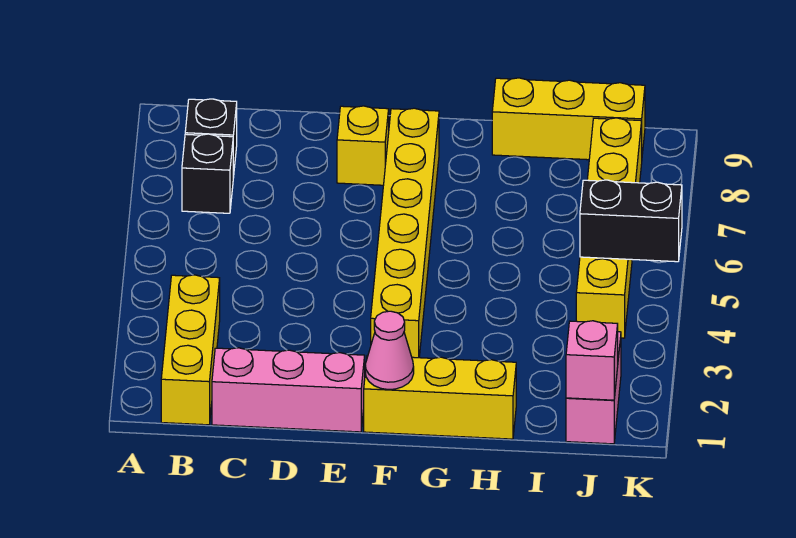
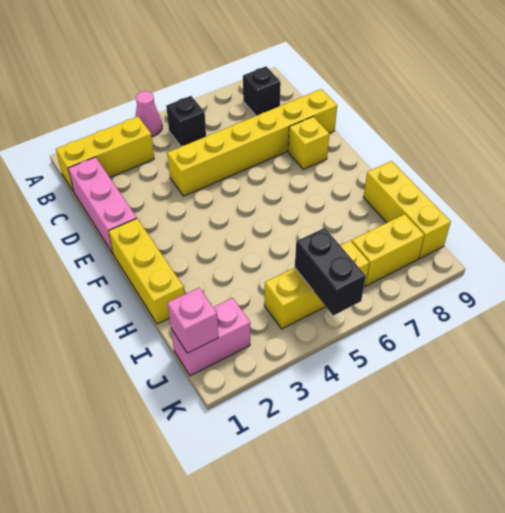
black brick B7 level 1 -> black brick B5 level 1
pink cone F1 level 2 -> pink cone A4 level 1
yellow brick F3:F8 level 1 -> yellow brick D4:D9 level 1

